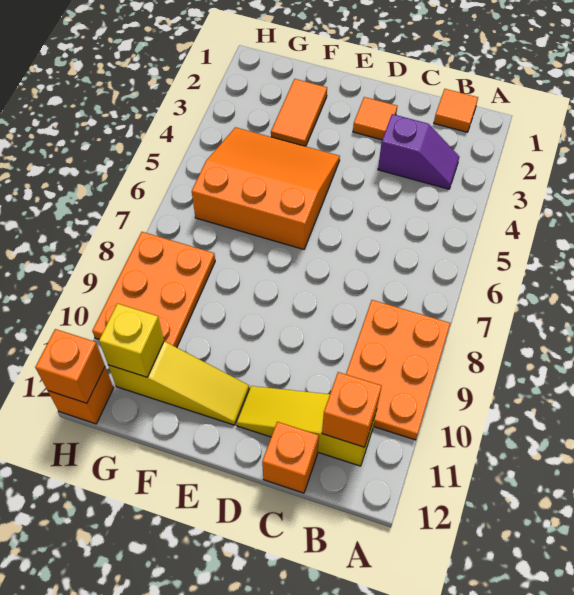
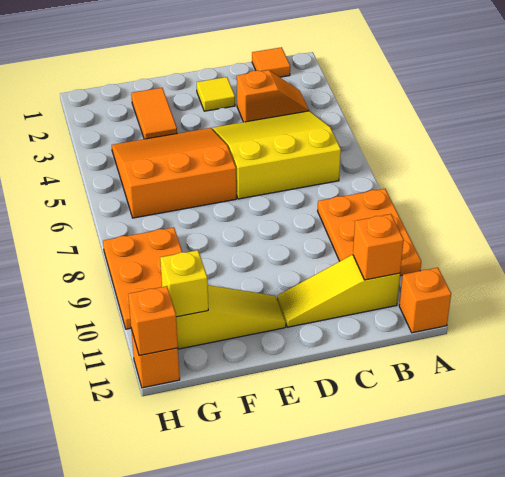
purple slope B3:C3 level 1 top C -> orange slope B3:C3 level 1 top C
none -> yellow slope B4:D6 level 1 top 6
orange brick C12 level 1 -> orange brick A12 level 1
orange tile D2 level 1 -> yellow tile D2 level 1

